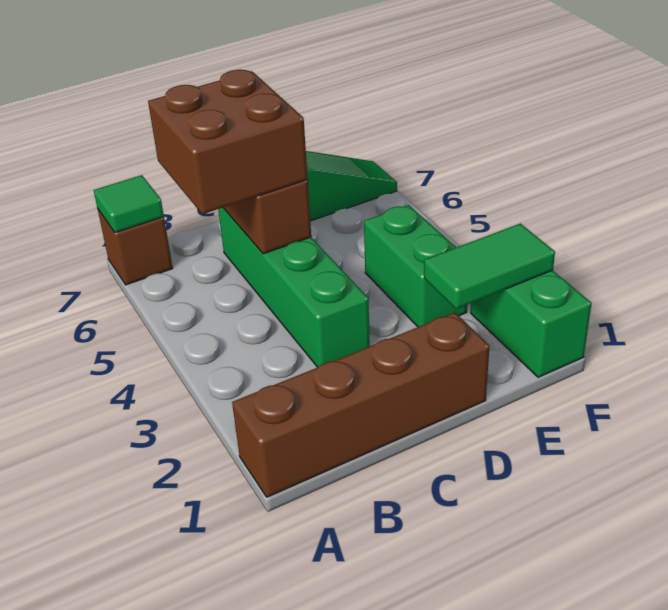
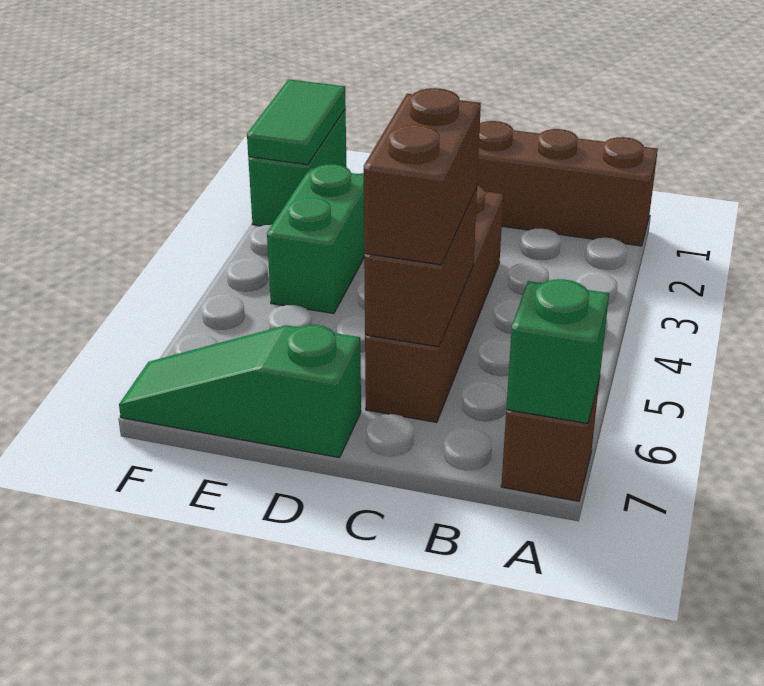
green tile A7 level 2 -> green brick A7 level 2
brown brick B5:C6 level 3 -> brown brick C5:C6 level 3
green brick C3:C6 level 1 -> brown brick C3:C6 level 1
green tile E2:F2 level 2 -> green tile F1:F2 level 2

